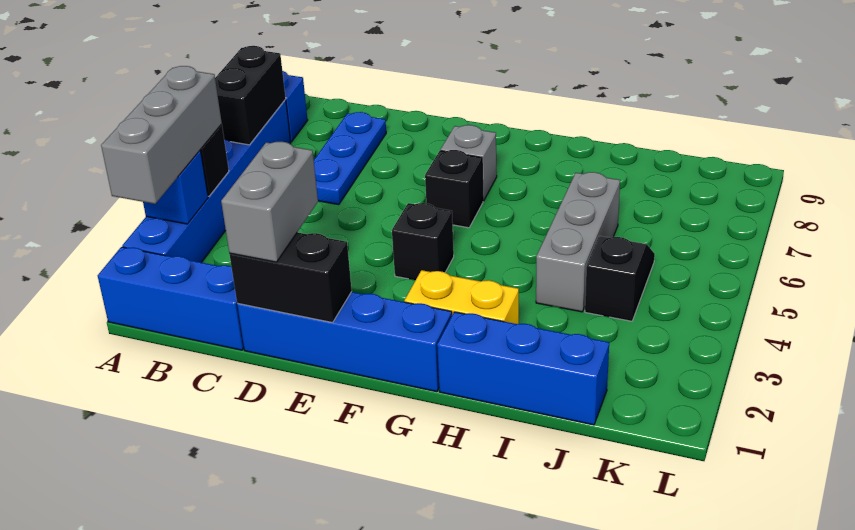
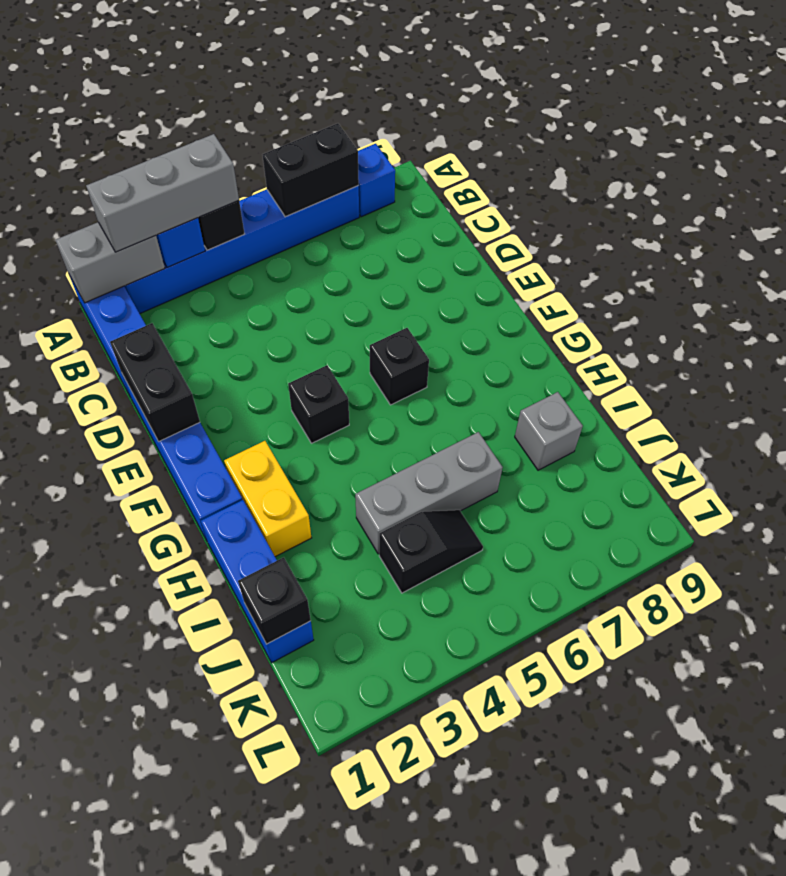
blue plate C6:C8 level 1 -> none
grey brick D1:D2 level 3 -> grey brick A1:A2 level 2
grey brick F7 level 1 -> grey brick I8 level 1
none -> black brick J1 level 2

